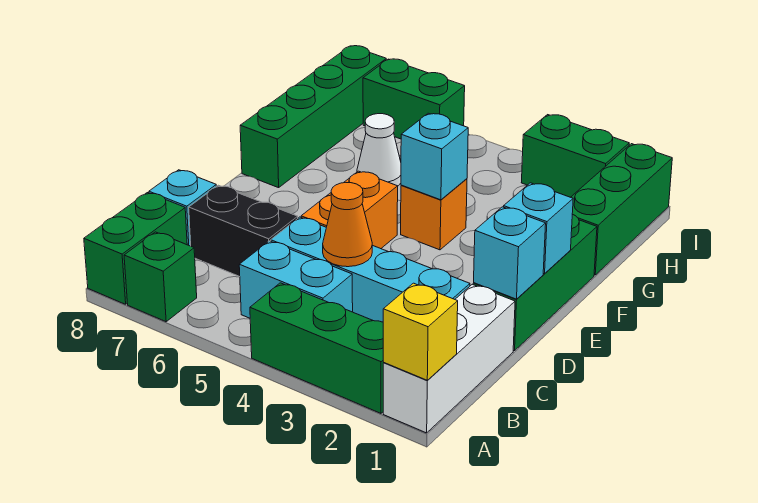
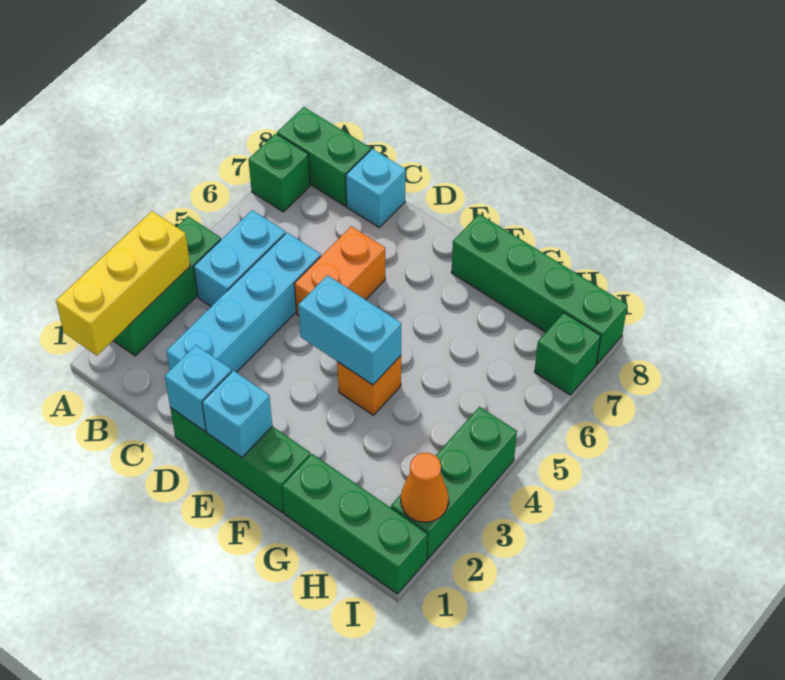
white brick A1:C1 level 1 -> none
yellow brick A1 level 2 -> yellow brick A1:A3 level 2
orange cone C4 level 2 -> orange cone I2 level 2
black brick C6:C7 level 1 -> none
orange brick D5:E5 level 1 -> orange brick D5:D6 level 1
cyan brick F4 level 2 -> cyan brick E4:F4 level 2
white cone G6 level 1 -> none
green brick I2:I3 level 1 -> green brick I2:I4 level 1
green brick I6:I7 level 1 -> green brick I7 level 1

